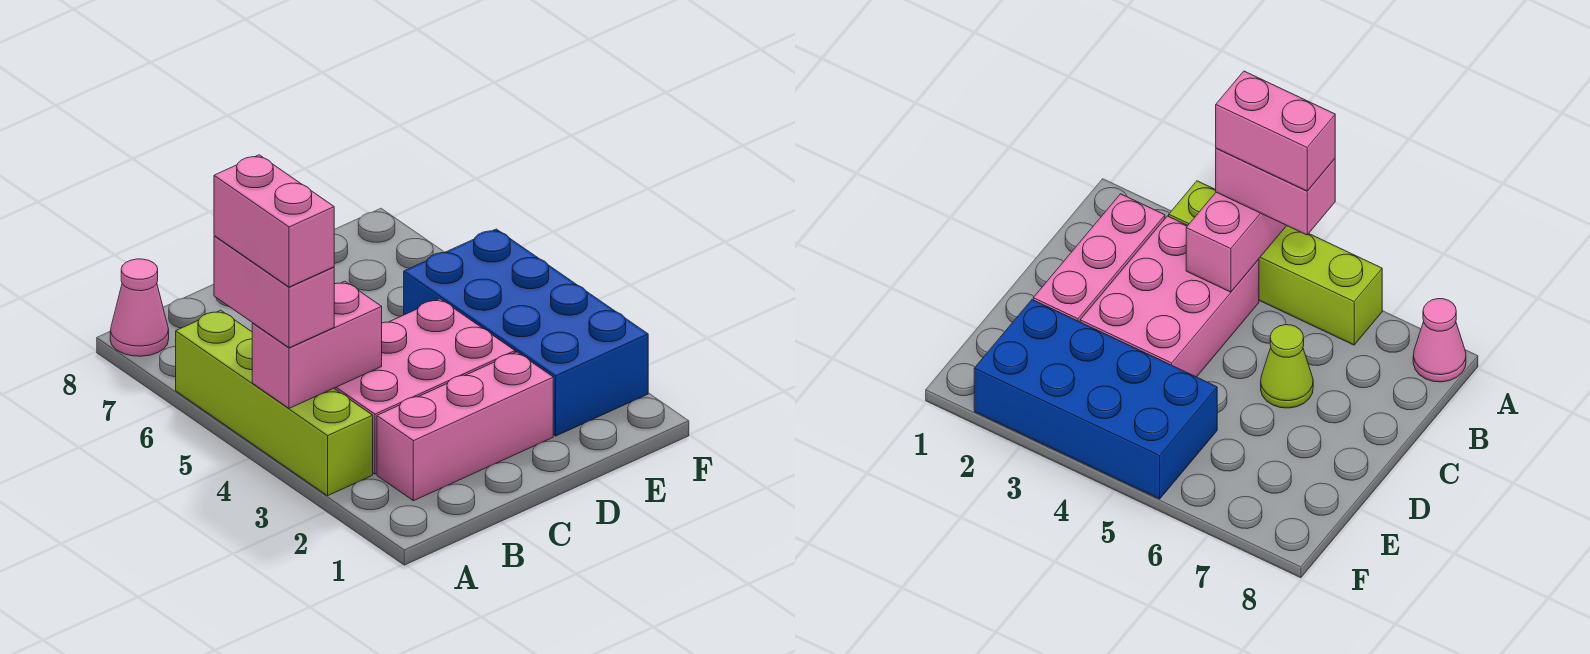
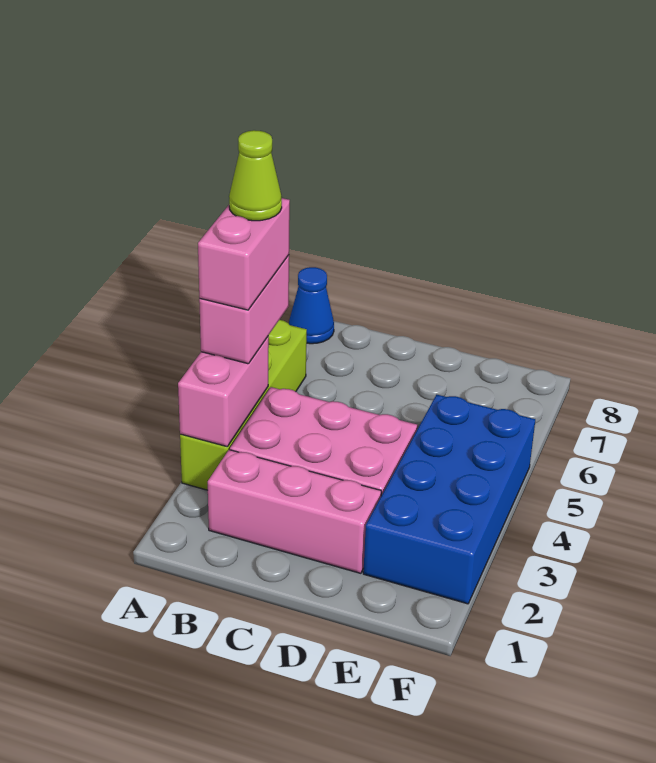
pink brick A4:B4 level 2 -> pink brick A3:A4 level 2
pink cone A8 level 1 -> blue cone A8 level 1
lime cone C6 level 1 -> lime cone A5 level 5

